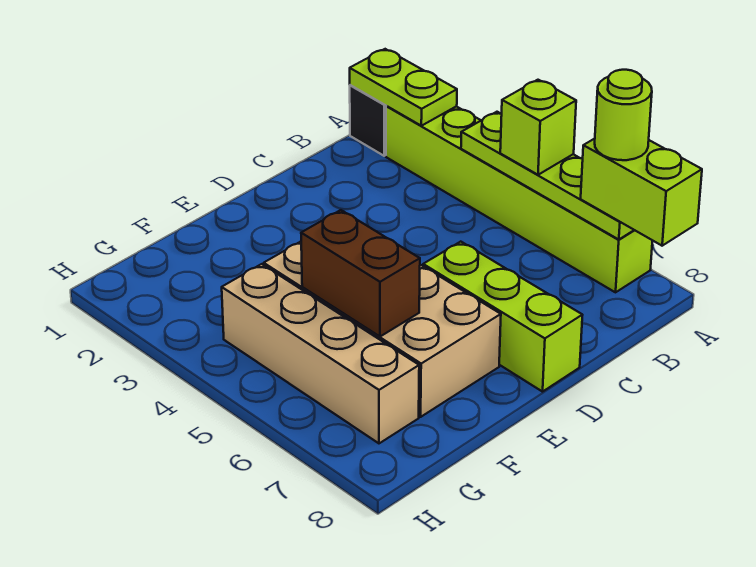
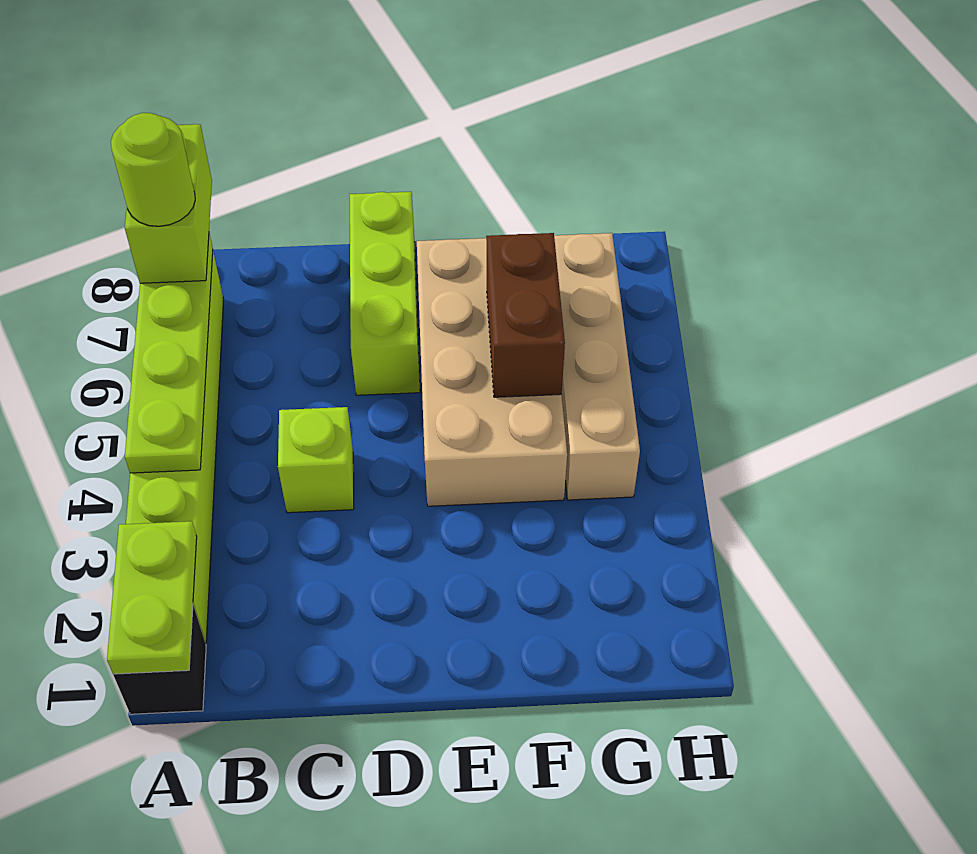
lime brick A5 level 3 -> lime brick C4 level 1

